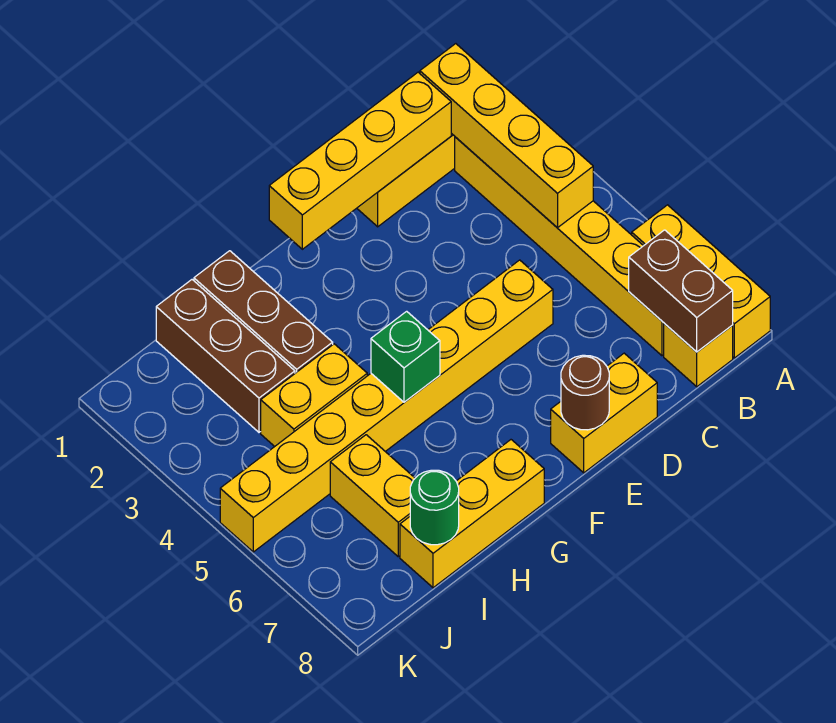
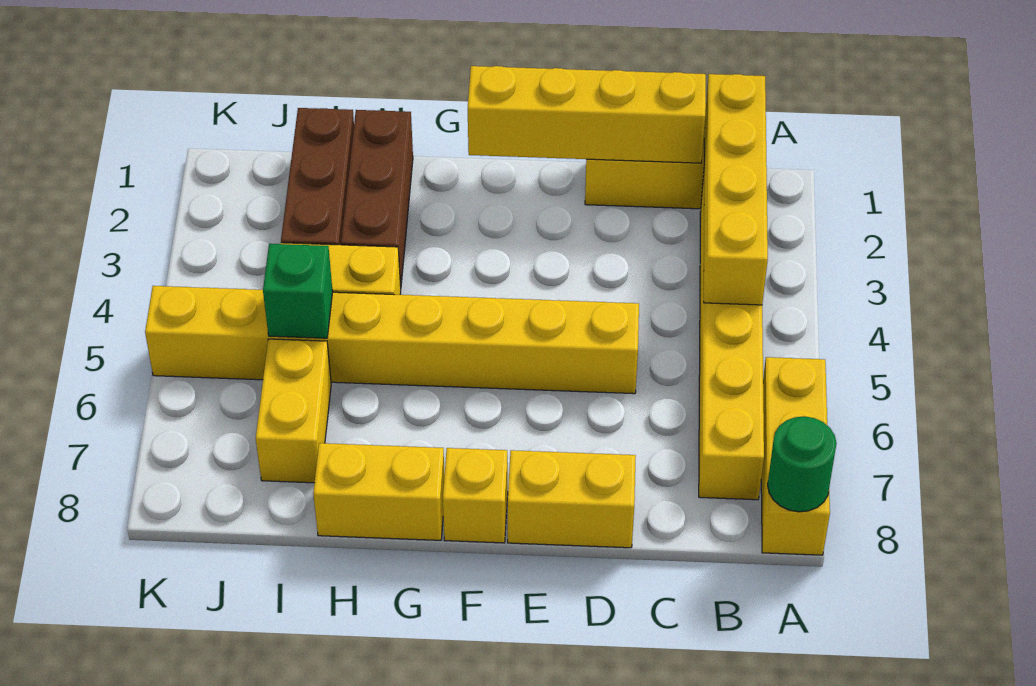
brown brick B7:B8 level 2 -> none
yellow brick B8 level 1 -> yellow brick F8 level 1
brown round brick E8 level 2 -> none
green brick G5 level 2 -> green brick I5 level 2
yellow brick G8:I8 level 1 -> yellow brick G8:H8 level 1
green round brick I8 level 2 -> green round brick A8 level 2

